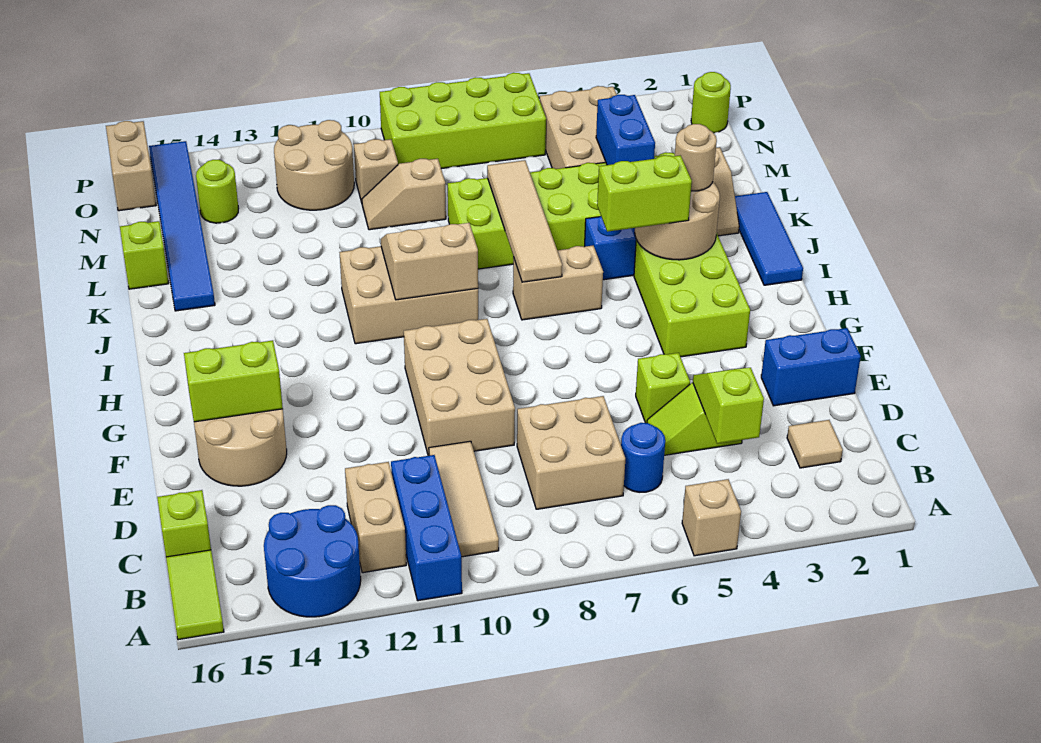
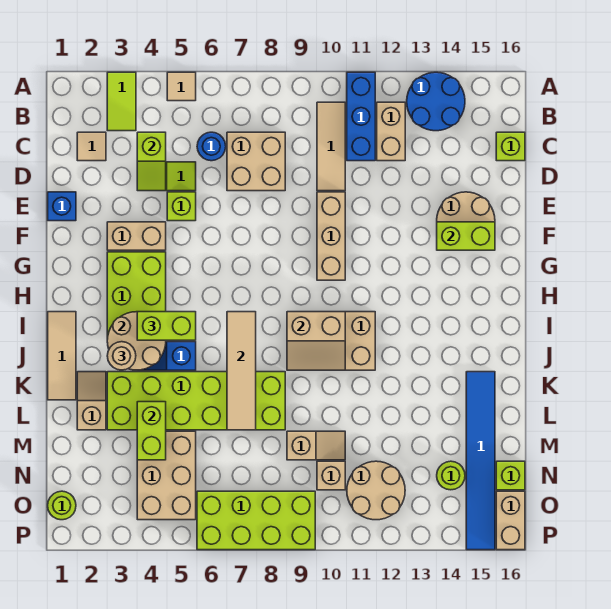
tan brick A5 level 1 -> tan tile A5 level 1
lime tile A16:B16 level 1 -> lime tile A3:B3 level 1
blue brick E1:E2 level 1 -> blue brick E1 level 1
tan brick E9:G10 level 1 -> tan brick E10:G10 level 1
blue tile I1:K1 level 1 -> tan tile I1:K1 level 1
tan brick I6:I7 level 1 -> tan brick F3:F4 level 1
blue brick L4:M4 level 2 -> lime brick L4:M4 level 2
lime brick L16 level 1 -> lime brick N16 level 1

